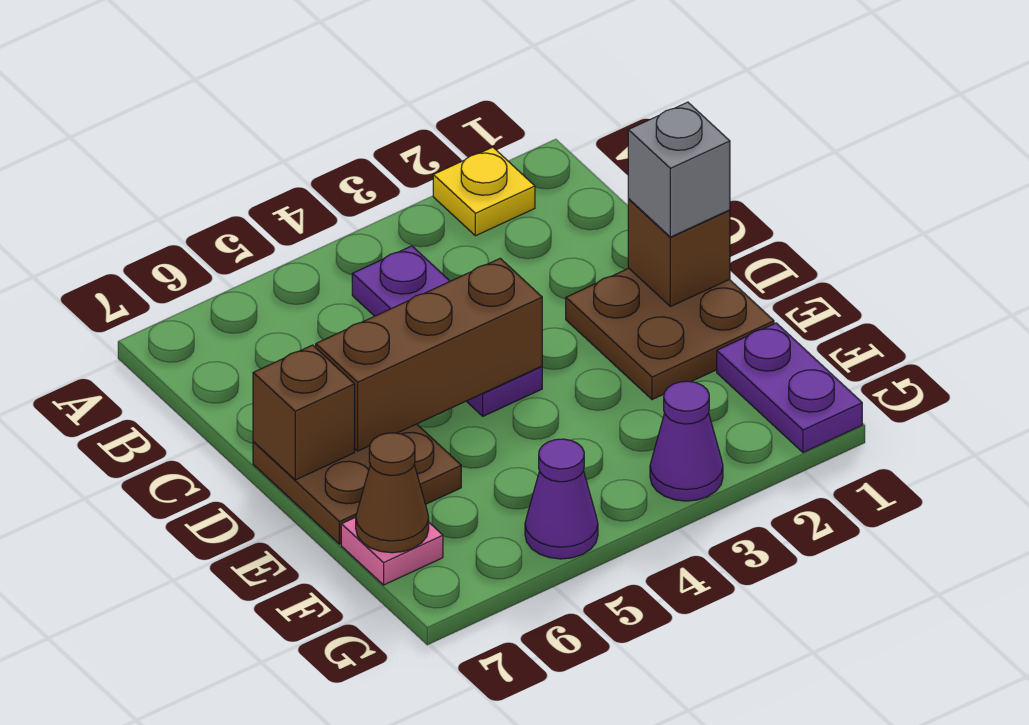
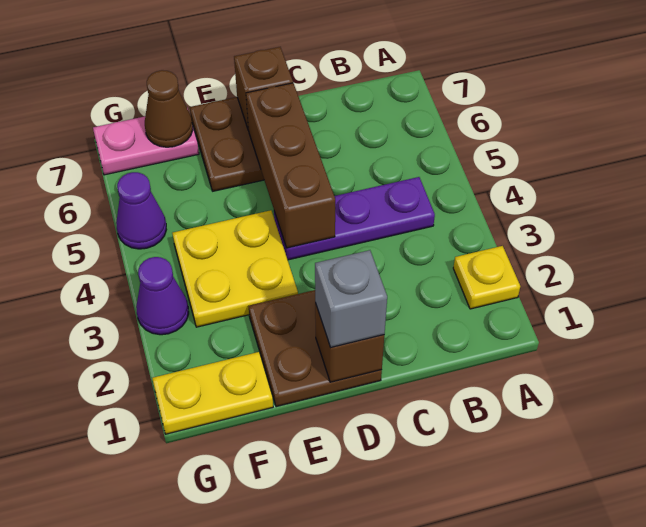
none -> yellow plate E3:F4 level 1
purple plate F1:G1 level 1 -> yellow plate F1:G1 level 1
pink plate F7 level 1 -> pink plate F7:G7 level 1

